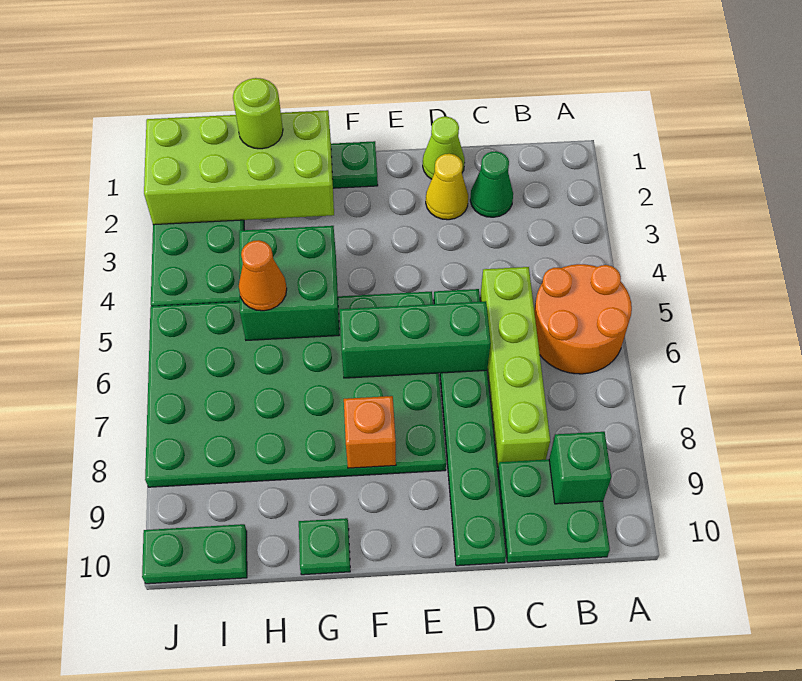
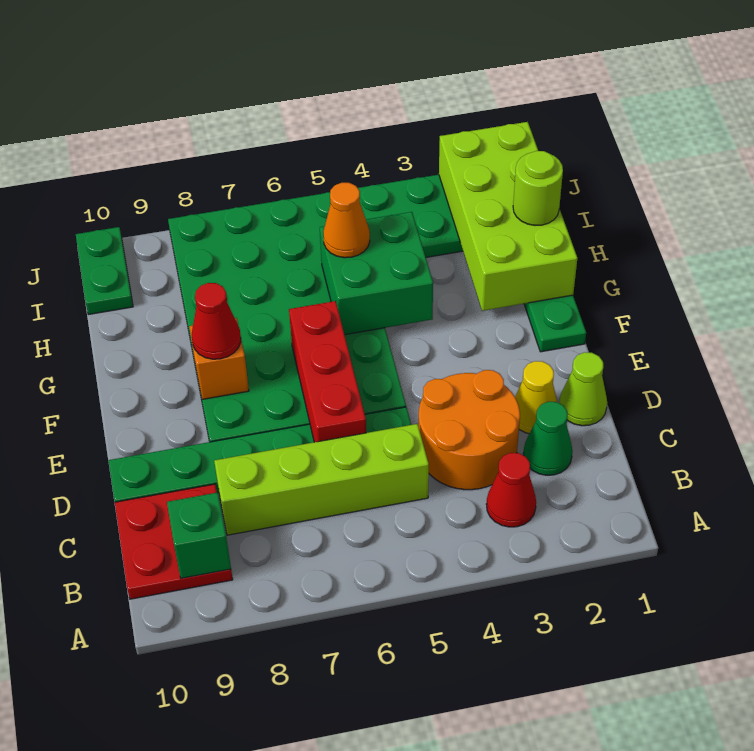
orange round brick A5:B6 level 1 -> orange round brick C3:D4 level 1
none -> red cone B3 level 1
green plate B9:C10 level 1 -> red plate B9:C10 level 1
green brick D6:F6 level 2 -> red brick D6:F6 level 2
none -> red cone F8 level 3
green plate G10 level 1 -> none

